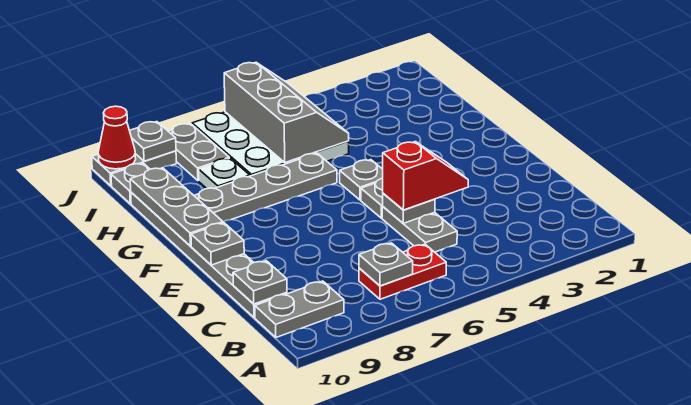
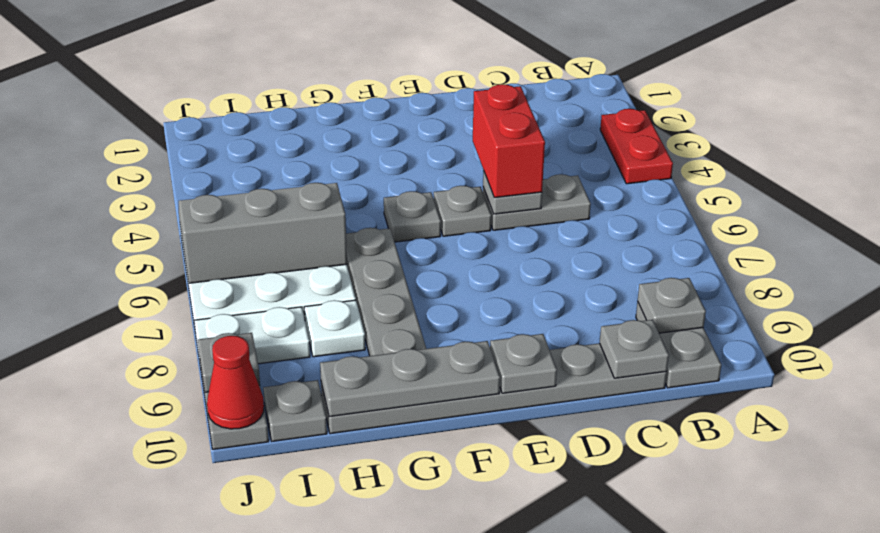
red plate B6:B7 level 1 -> red plate A3:A4 level 1
grey plate B7 level 2 -> grey plate B9 level 2
red slope D4:D5 level 3 top 5 -> red brick D4:D5 level 3
grey plate I8:J8 level 1 -> white plate I8:J8 level 1

